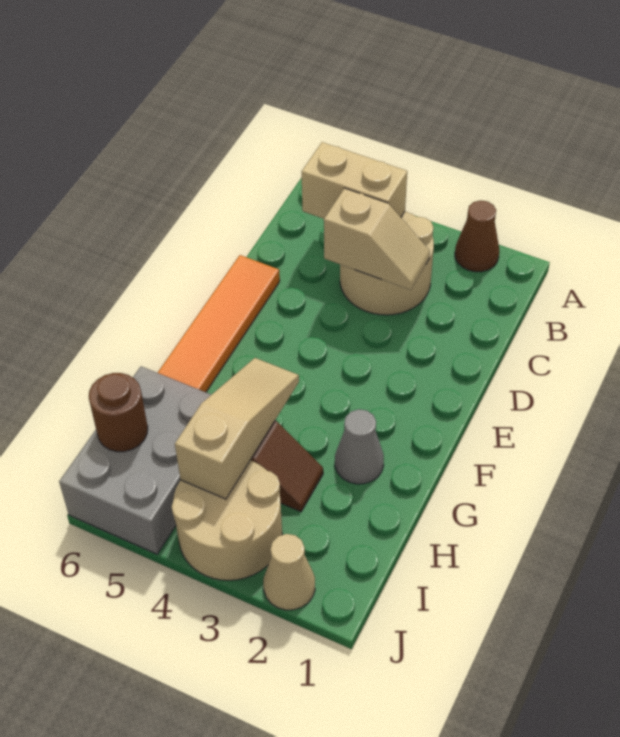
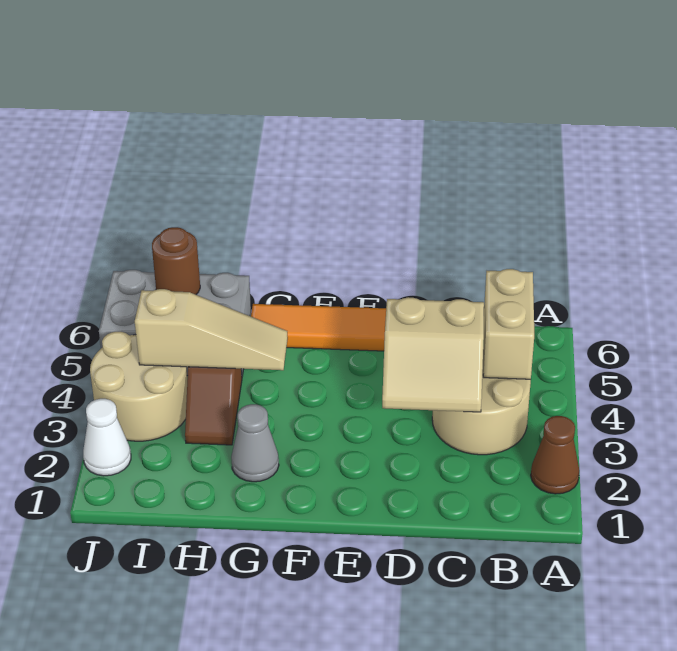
tan slope C3:C4 level 2 top 4 -> tan slope C3:D4 level 2 top 4
tan cone J2 level 1 -> white cone J2 level 1

